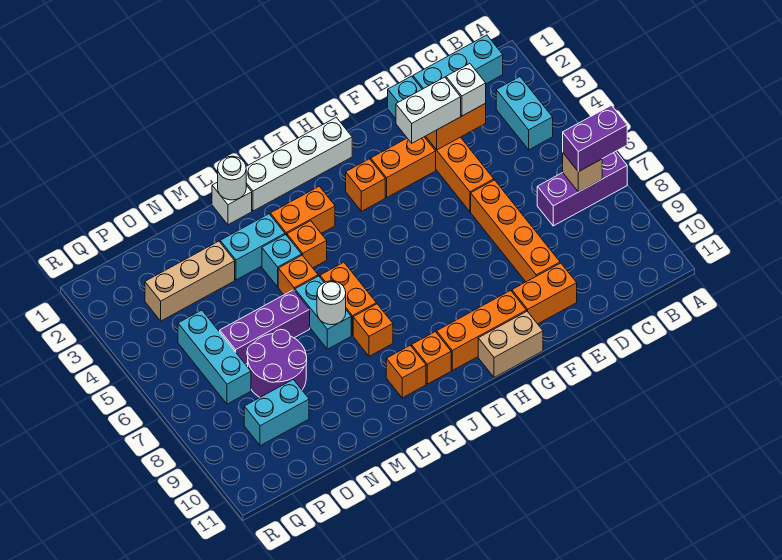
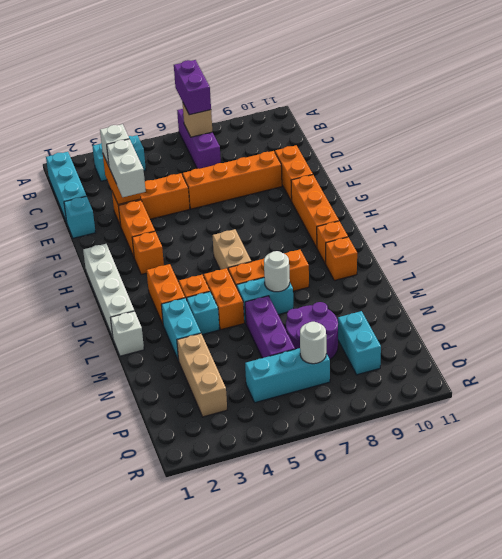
tan brick G11:H11 level 1 -> tan brick I6:J6 level 1
white round brick L1 level 2 -> white round brick P7 level 2
orange brick L5 level 1 -> orange brick K5:L5 level 1

